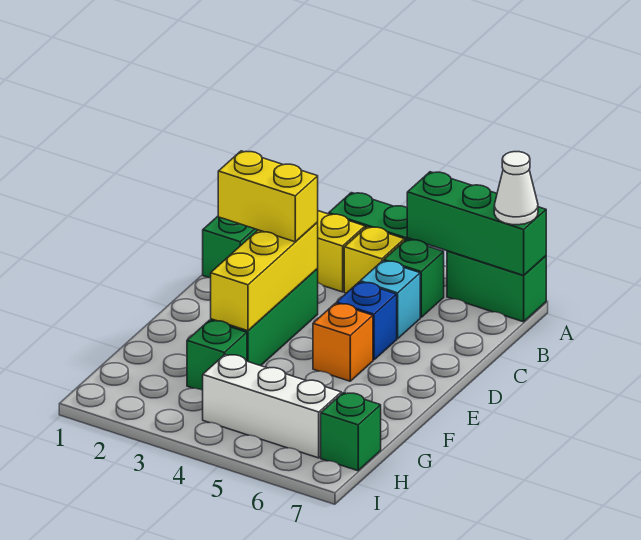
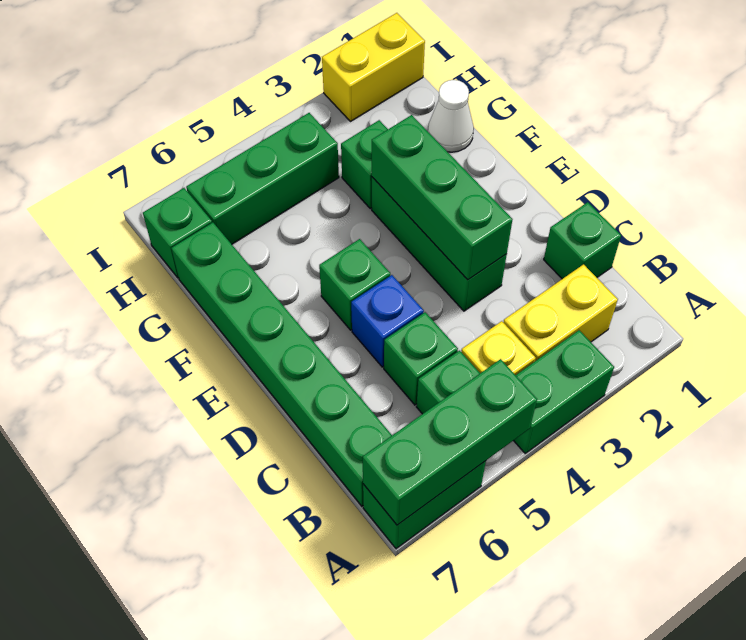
white cone A7 level 3 -> white cone G1 level 1
none -> green brick B7:G7 level 1
cyan brick C5 level 1 -> green brick C5 level 1
yellow brick D2:D3 level 3 -> yellow brick I1:I2 level 1
yellow brick D3:F3 level 2 -> green brick D3:F3 level 2
orange brick E5 level 1 -> green brick E5 level 1
white brick H4:H6 level 1 -> green brick H4:H6 level 1

